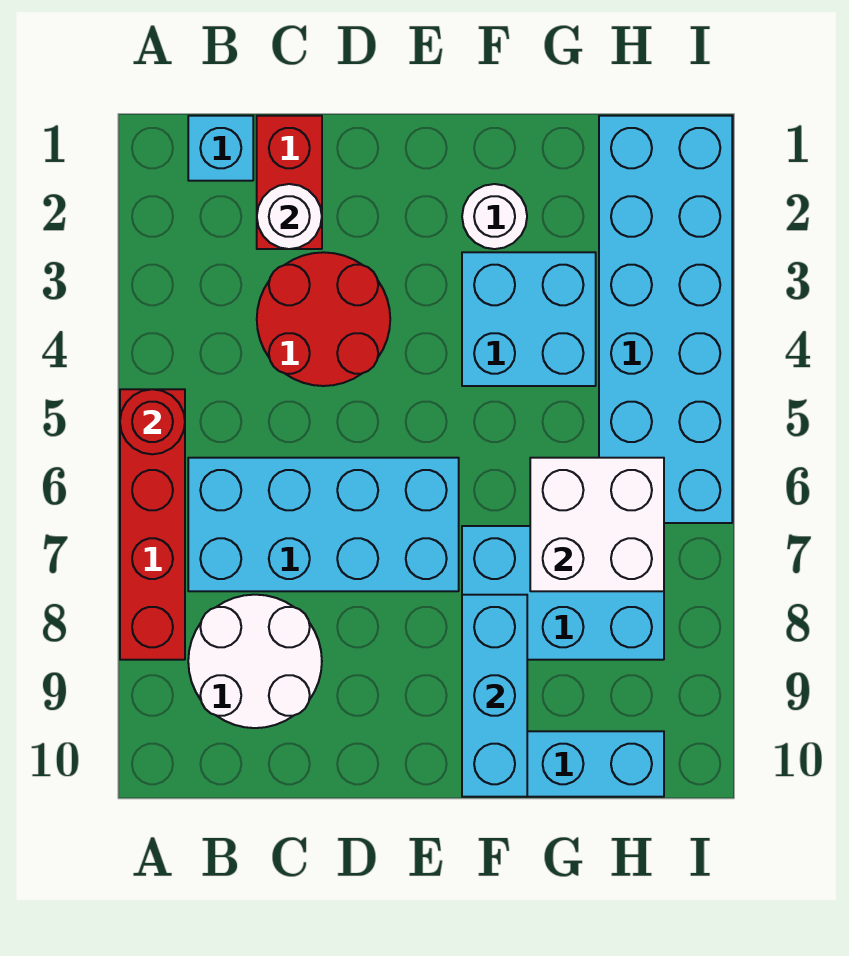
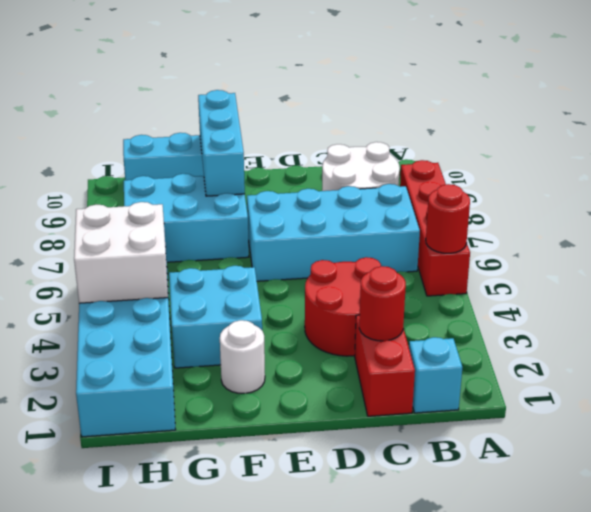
white round brick C2 level 2 -> red round brick C2 level 2
white brick G6:H7 level 2 -> white brick H4:I5 level 2

